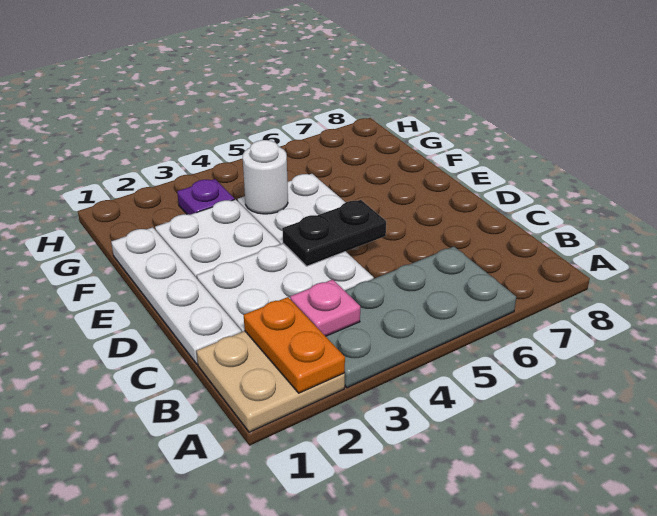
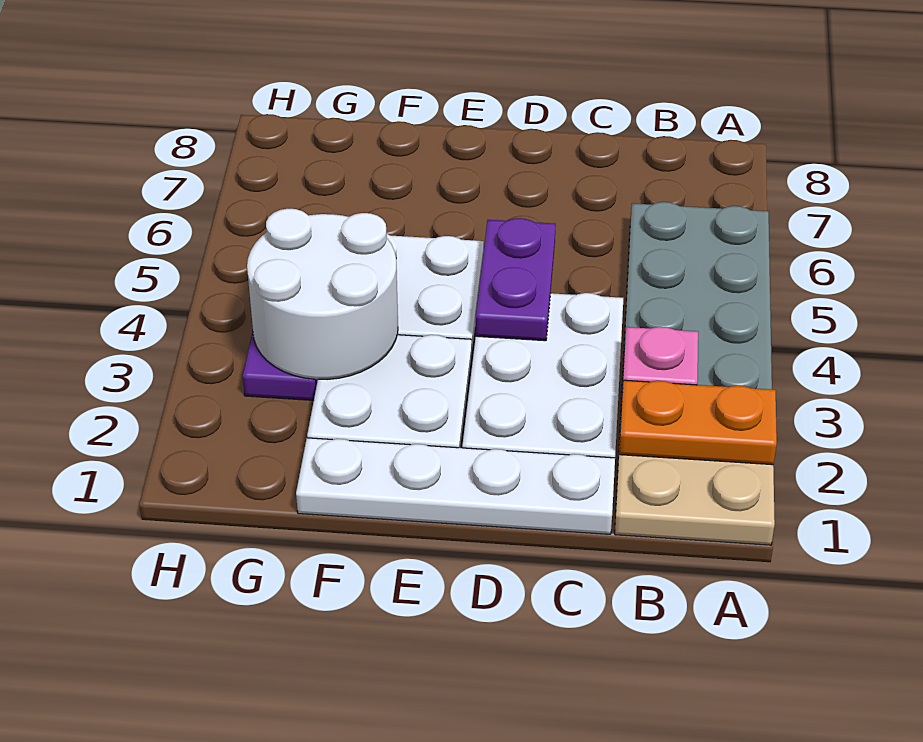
black plate D4:D5 level 2 -> purple plate D4:D5 level 2
white round brick F4 level 2 -> white round brick F3:G4 level 2

